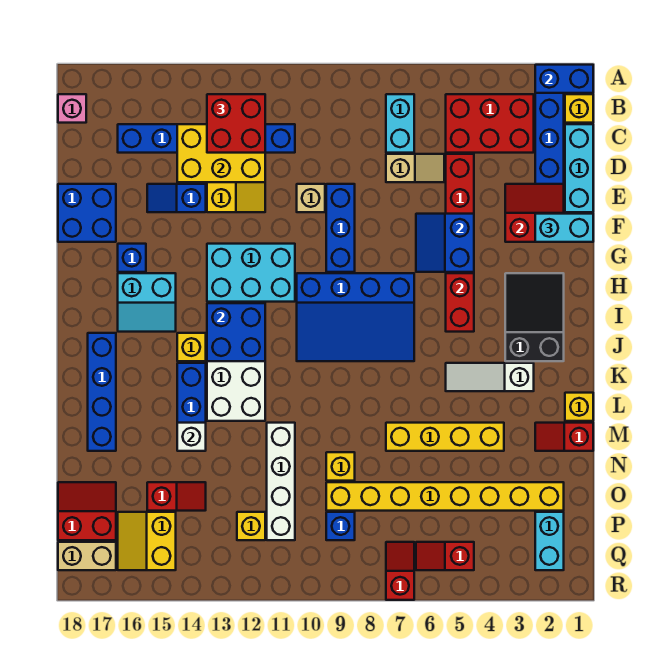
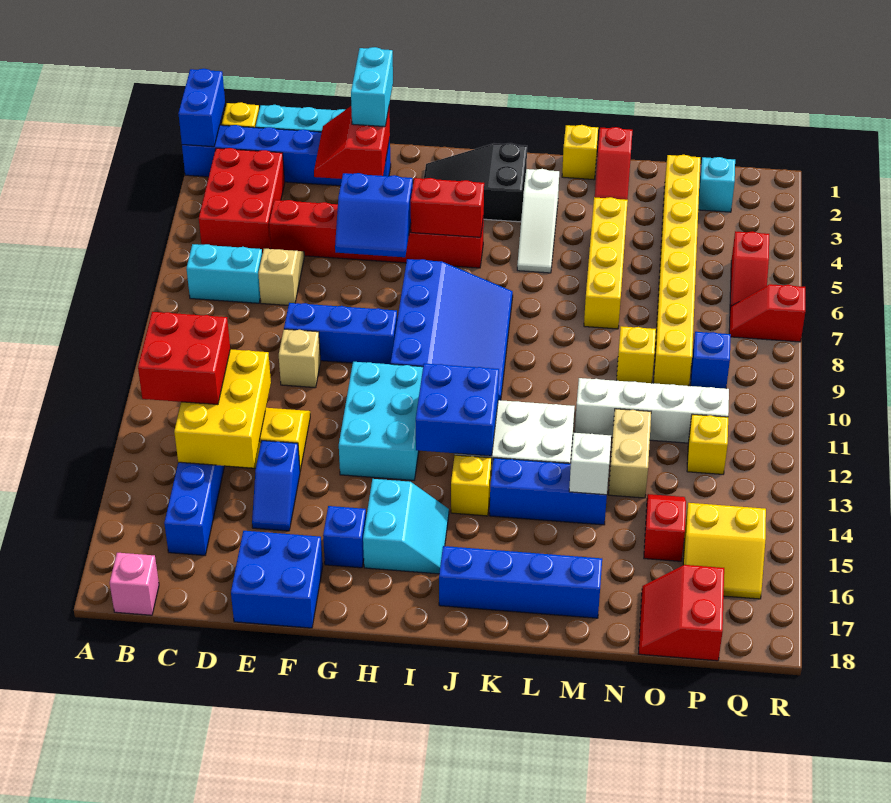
cyan brick P2:Q2 level 1 -> cyan brick P2 level 1
tan brick Q17:Q18 level 1 -> tan brick N12:N13 level 1

